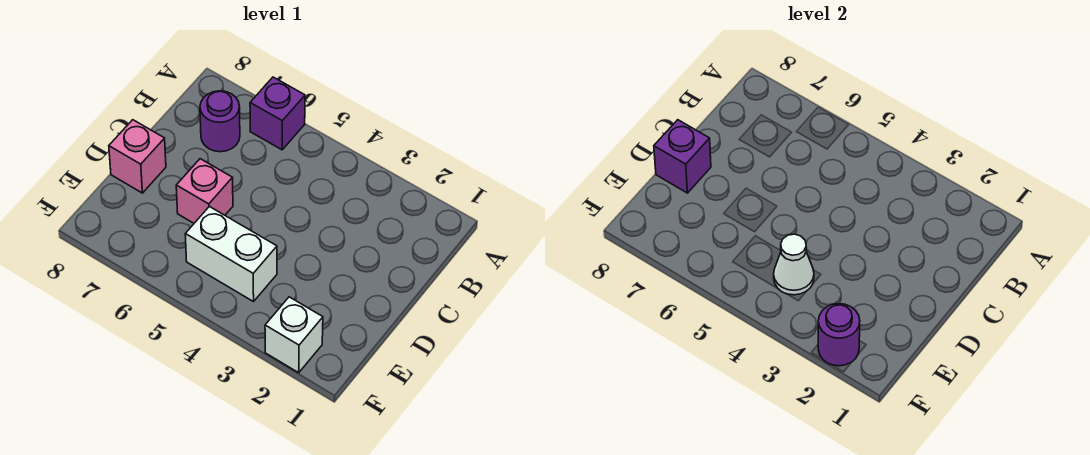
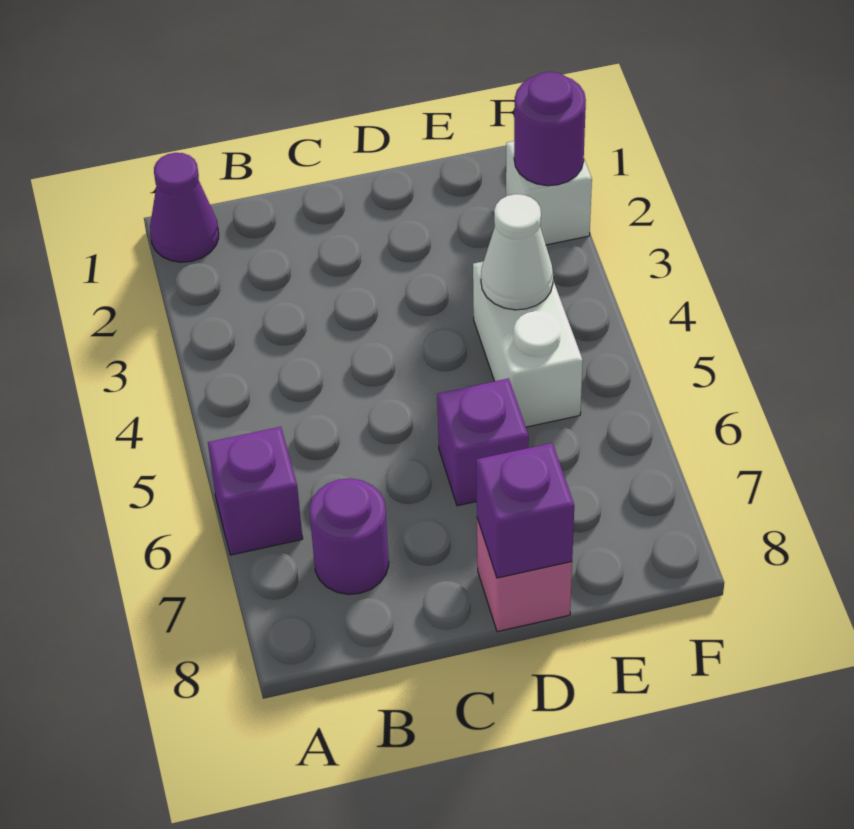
none -> purple cone A1 level 1
pink brick D6 level 1 -> purple brick D6 level 1

